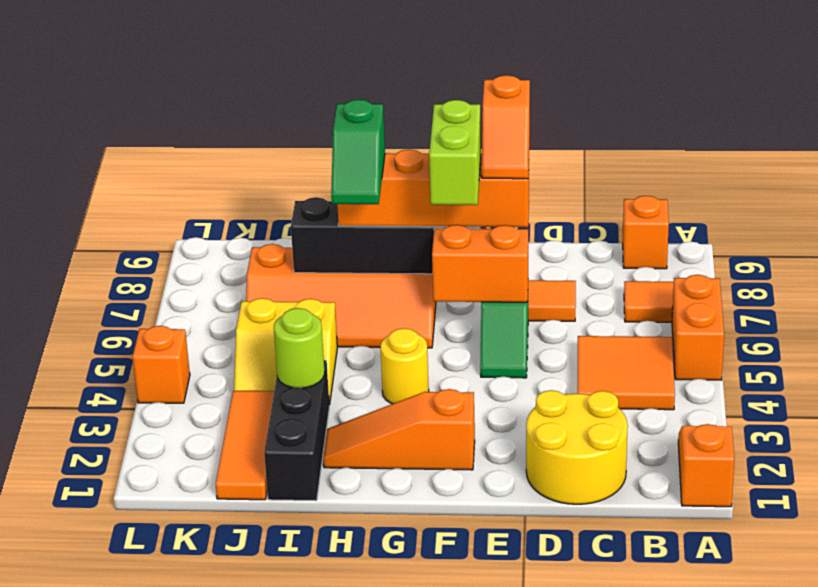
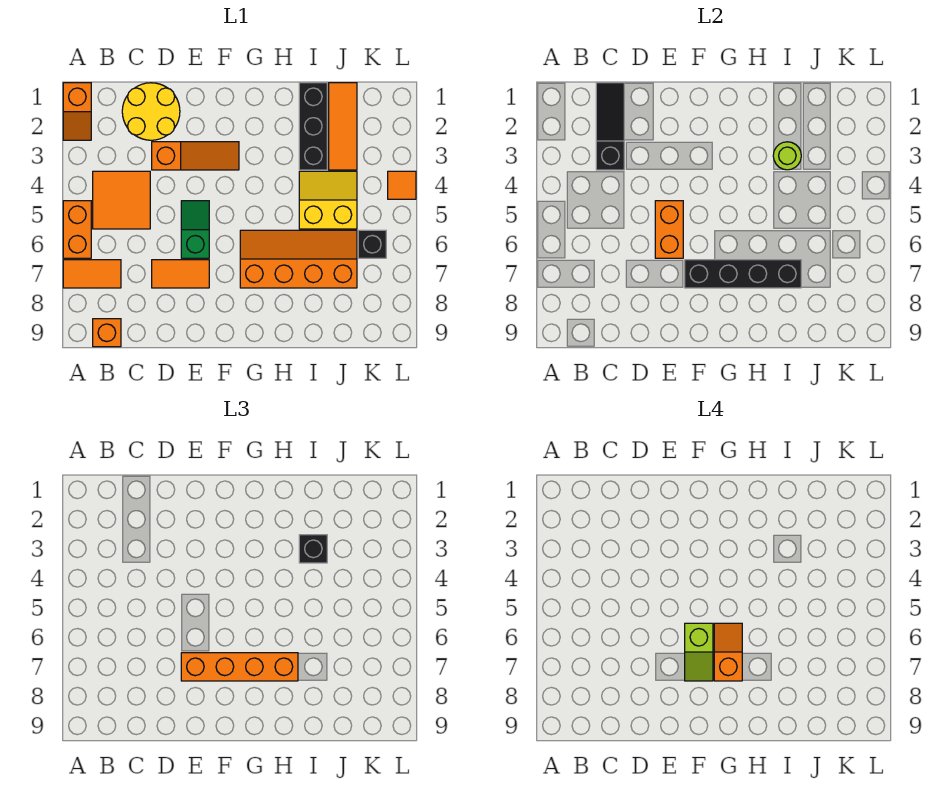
none -> black slope C1:C3 level 2 top 3
orange brick E6:F6 level 2 -> orange brick E5:E6 level 2
orange slope E7:E8 level 4 top 8 -> orange slope G6:G7 level 4 top 7
orange slope F2:H2 level 1 top F -> orange slope D3:F3 level 1 top D
lime brick F6:F7 level 4 -> lime slope F6:F7 level 4 top 6
yellow round brick G4 level 1 -> none
green slope H6:H7 level 4 top 7 -> none
none -> black brick I3 level 3
none -> black brick K6 level 1
orange brick L4 level 1 -> orange tile L4 level 1

